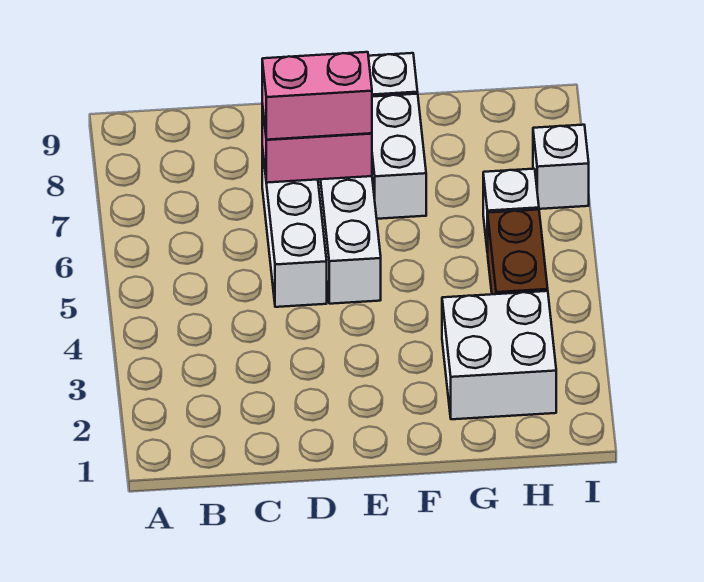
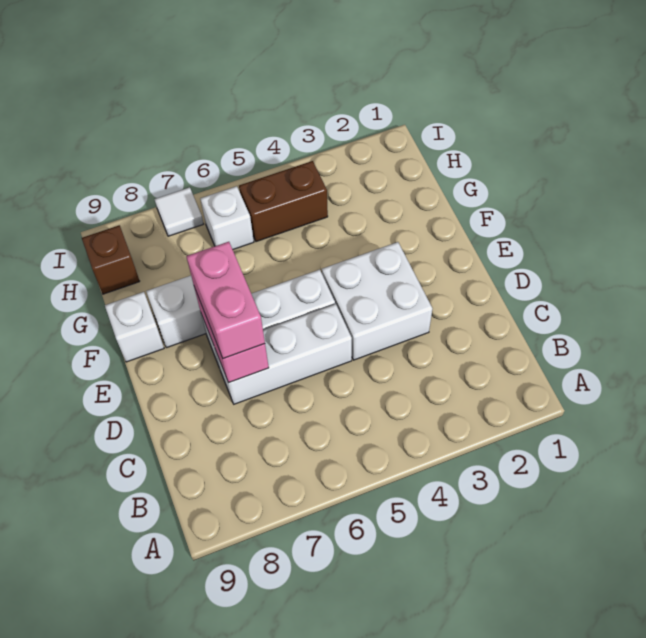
white brick G2:H3 level 1 -> white brick D3:E4 level 1
none -> brown brick H9 level 1
white brick I7 level 1 -> white tile I7 level 1

